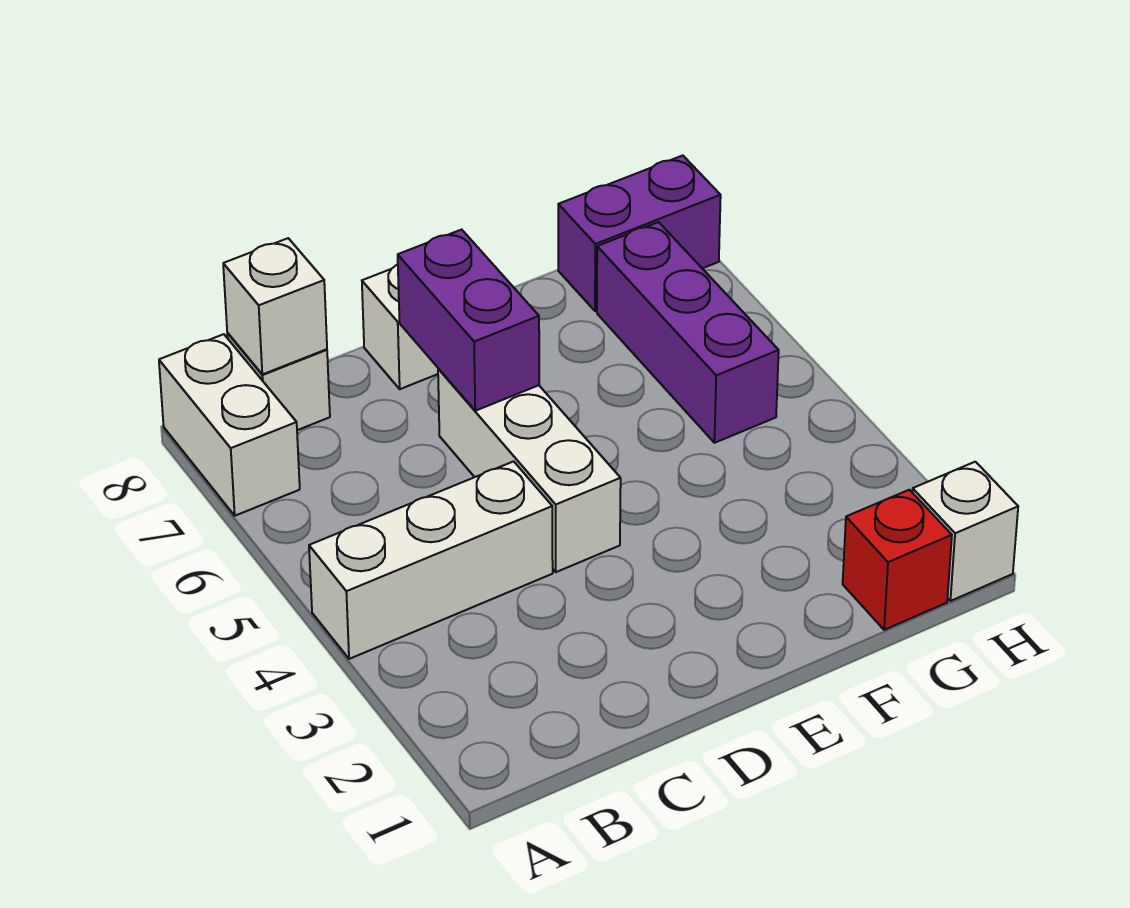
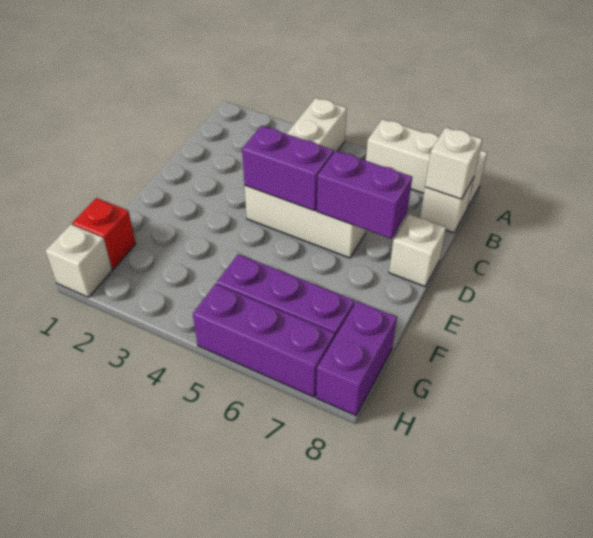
white brick A7:A8 level 1 -> white brick A6:A8 level 1
none -> purple brick D4:D5 level 2
none -> purple brick H5:H7 level 1

